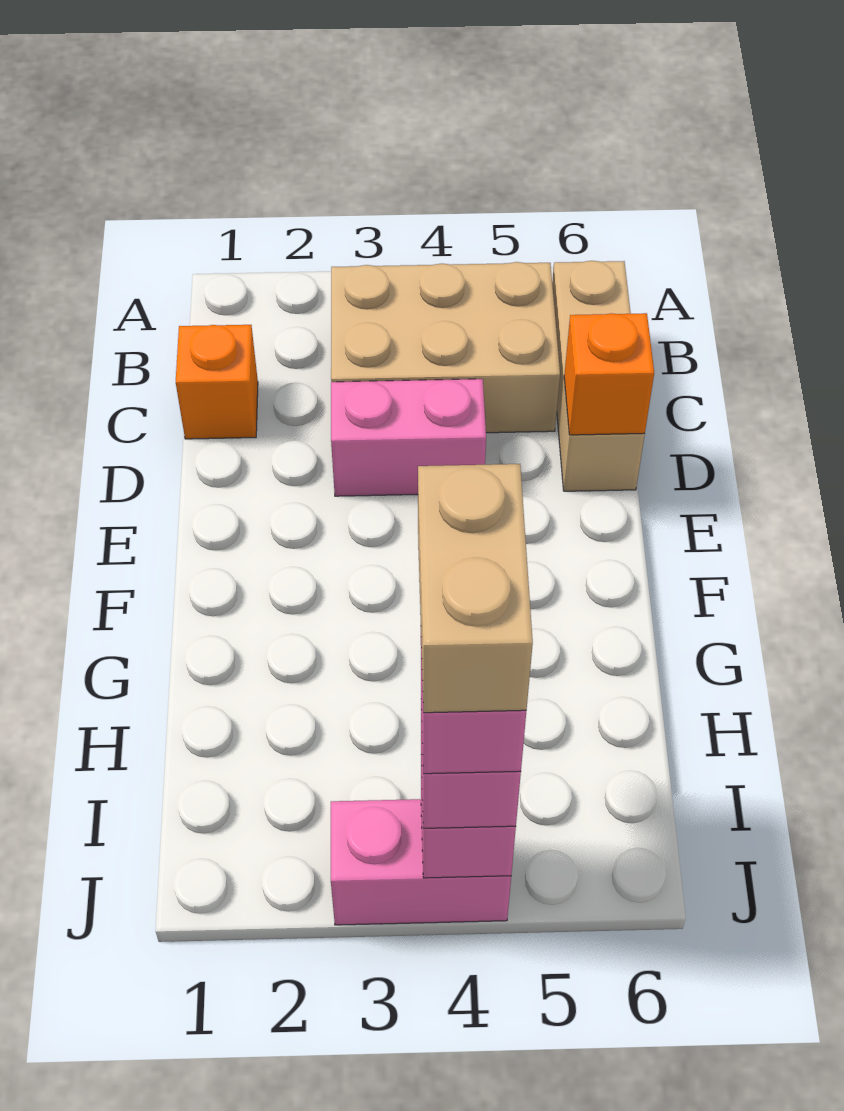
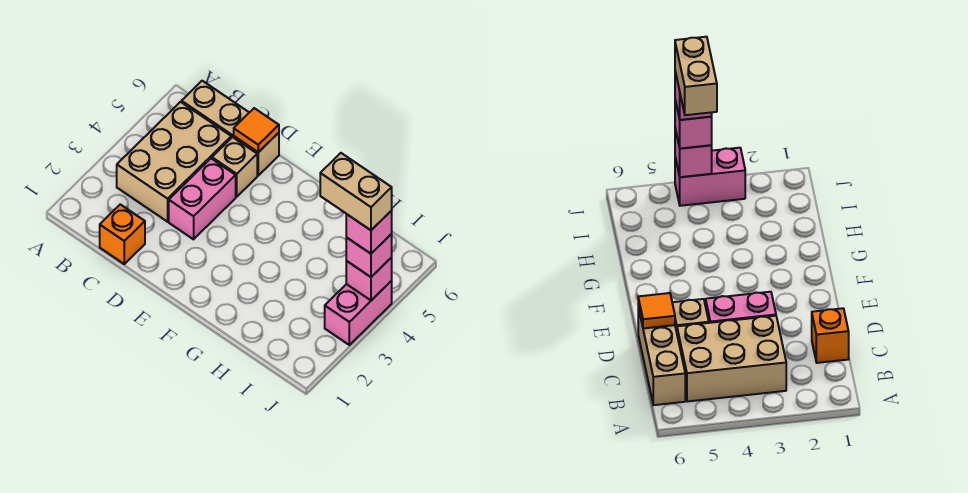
none -> tan brick D5 level 1
orange brick D6 level 2 -> orange tile D6 level 2

